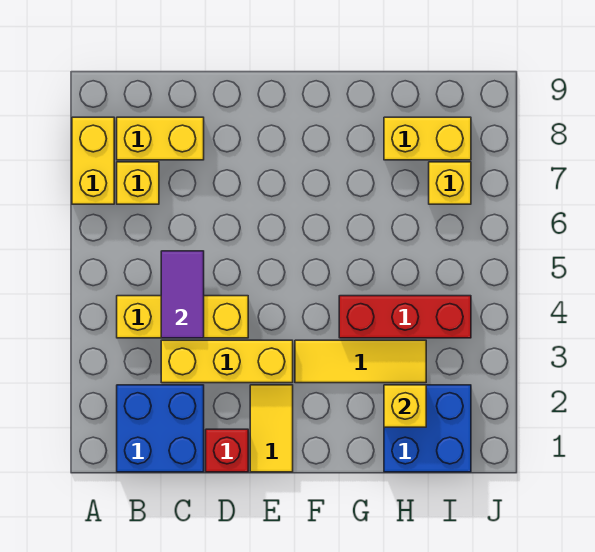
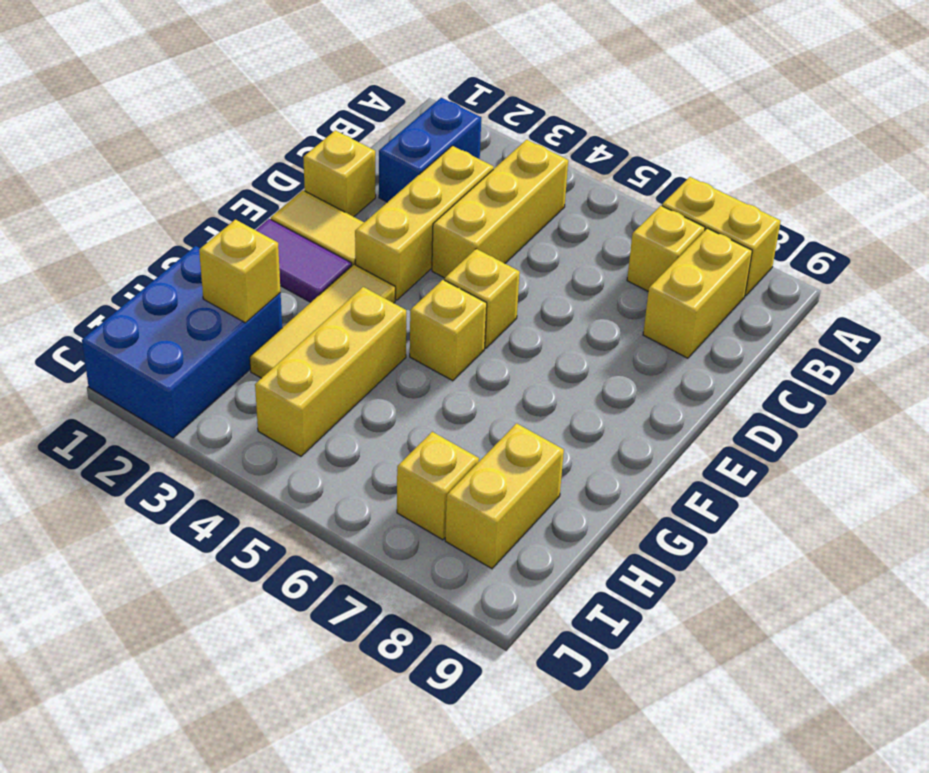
blue brick B1:C2 level 1 -> blue brick B2:C2 level 1
purple tile C4:C5 level 2 -> purple tile F1:F2 level 1
red brick D1 level 1 -> yellow brick D1 level 1
none -> yellow brick E5 level 1
none -> yellow brick F5 level 1
red brick G4:I4 level 1 -> yellow brick G4:I4 level 1
blue brick H1:I2 level 1 -> blue brick H1:J2 level 1

